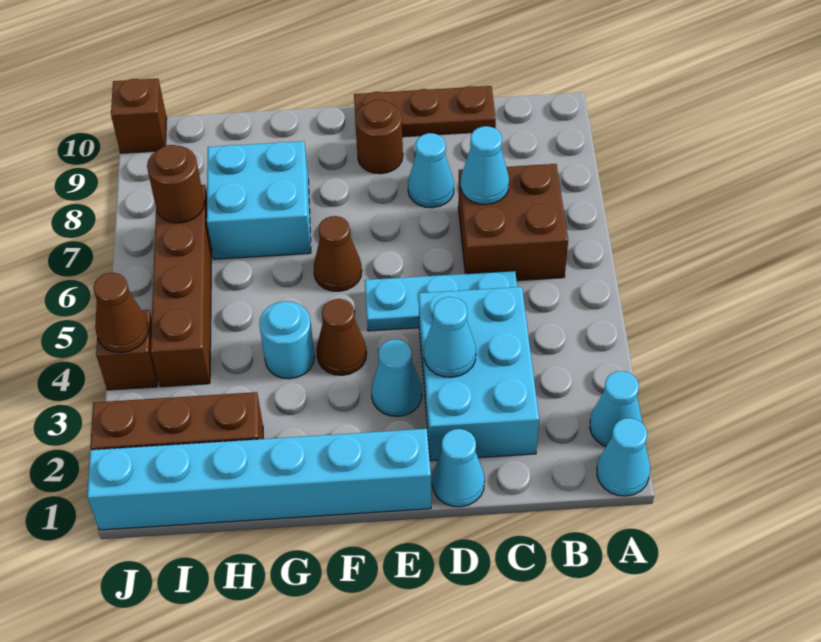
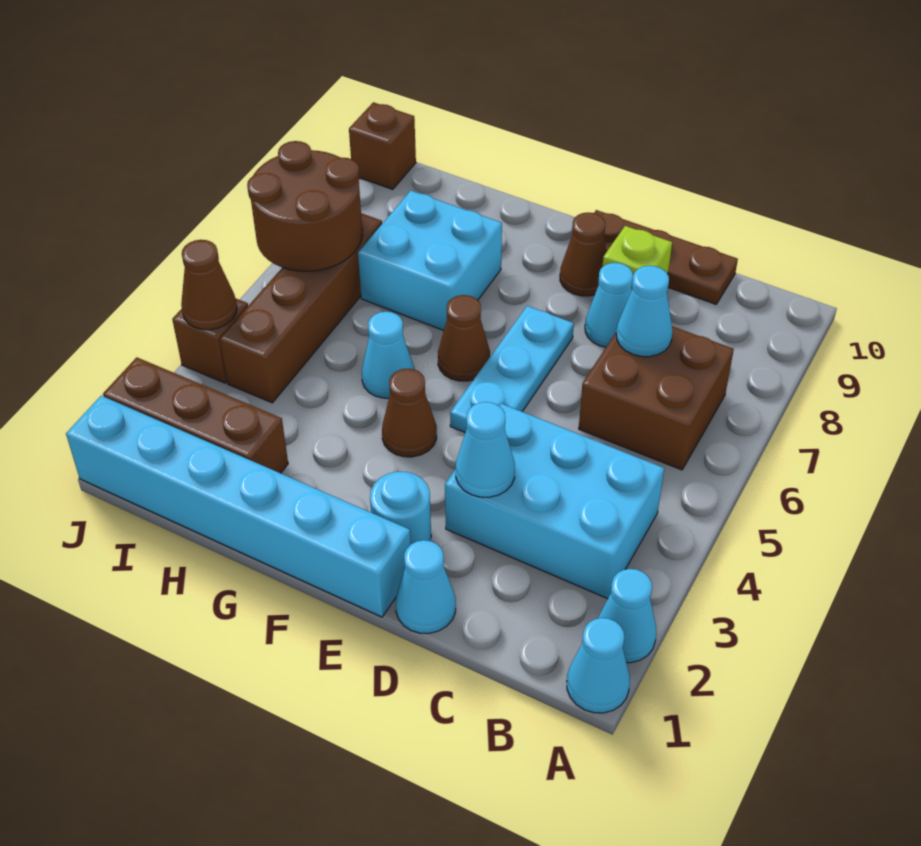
cyan brick C2:D4 level 1 -> cyan brick B3:D4 level 1
cyan plate C5:E5 level 1 -> cyan plate E5:E7 level 1
none -> lime brick D9 level 1
cyan cone E3 level 1 -> cyan cone G5 level 1
brown round brick E9 level 1 -> brown cone E9 level 1
cyan round brick G4 level 1 -> cyan round brick E2 level 1
brown round brick I7 level 2 -> brown round brick I6:J7 level 2

